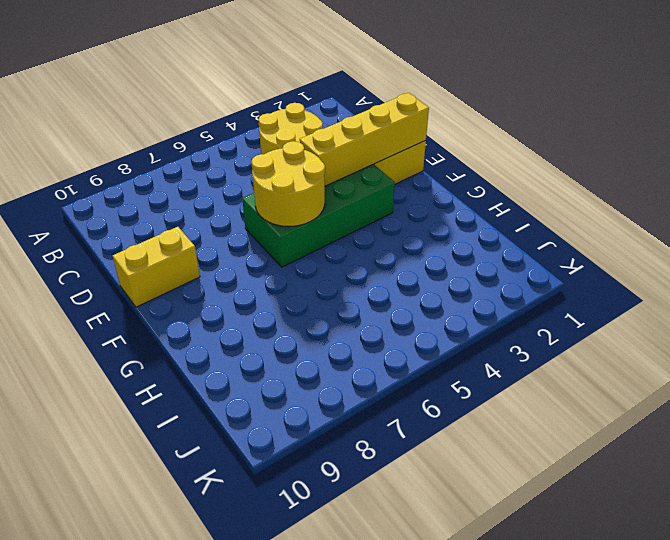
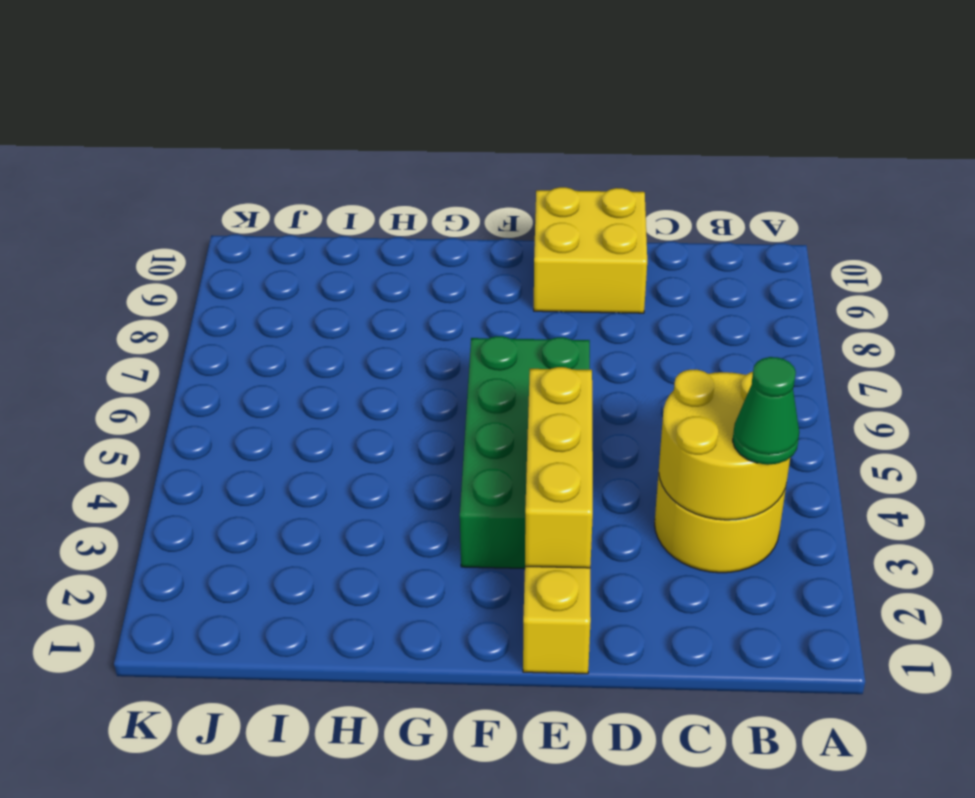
none -> green cone B3 level 3
yellow brick E1:E4 level 2 -> yellow brick E2:E4 level 2
yellow round brick E5:F6 level 2 -> yellow round brick B3:C4 level 2
yellow brick E9:E10 level 1 -> yellow brick D9:E10 level 1

